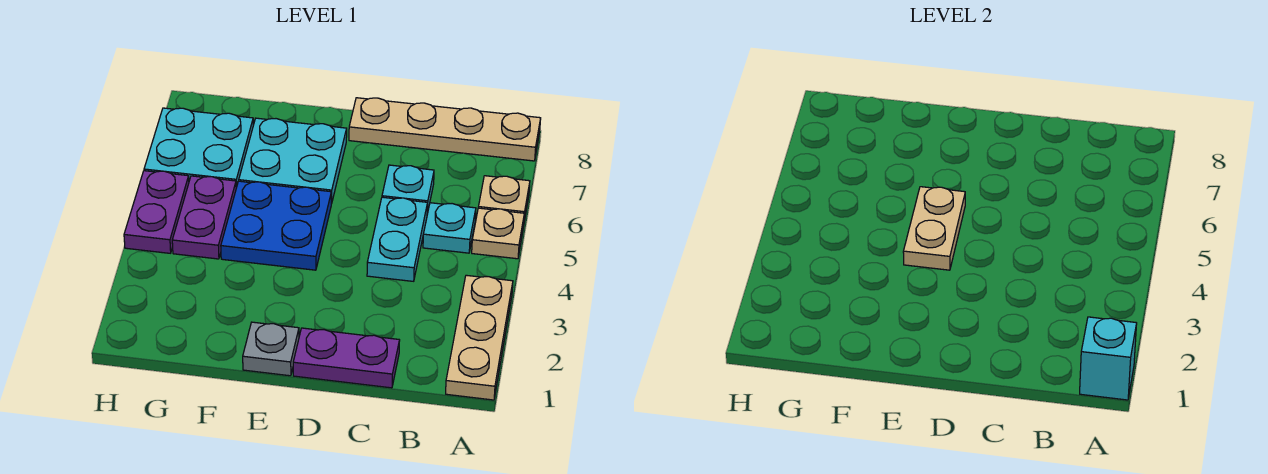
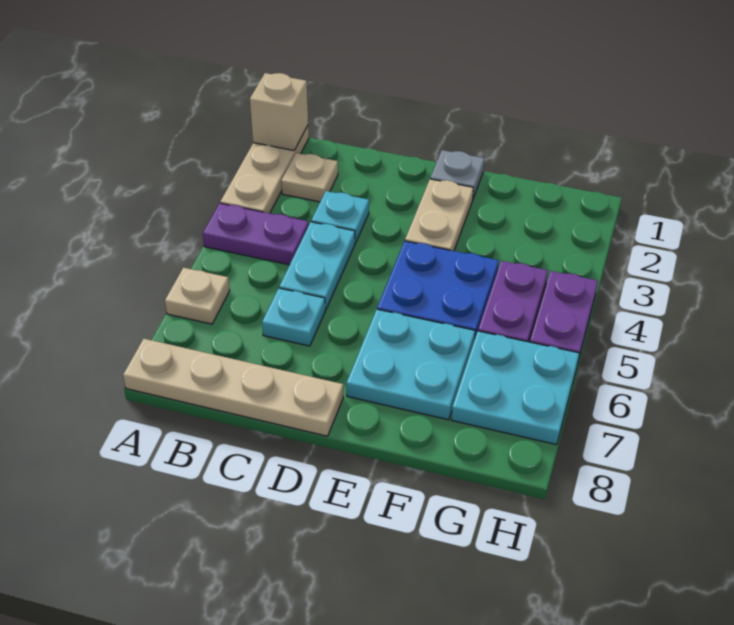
cyan brick A1 level 2 -> tan brick A1 level 2
tan plate A5 level 1 -> tan plate B2 level 1
cyan plate B5 level 1 -> cyan plate C3 level 1
purple plate C1:D1 level 1 -> purple plate A4:B4 level 1
tan plate E4:E5 level 2 -> tan plate E2:E3 level 1

